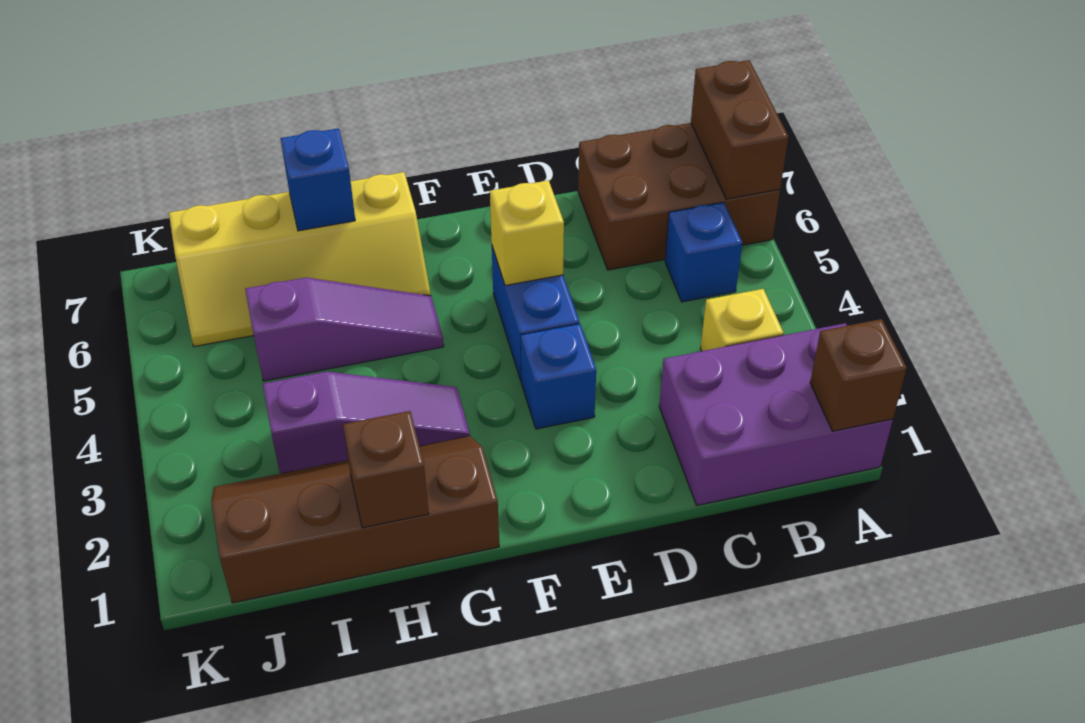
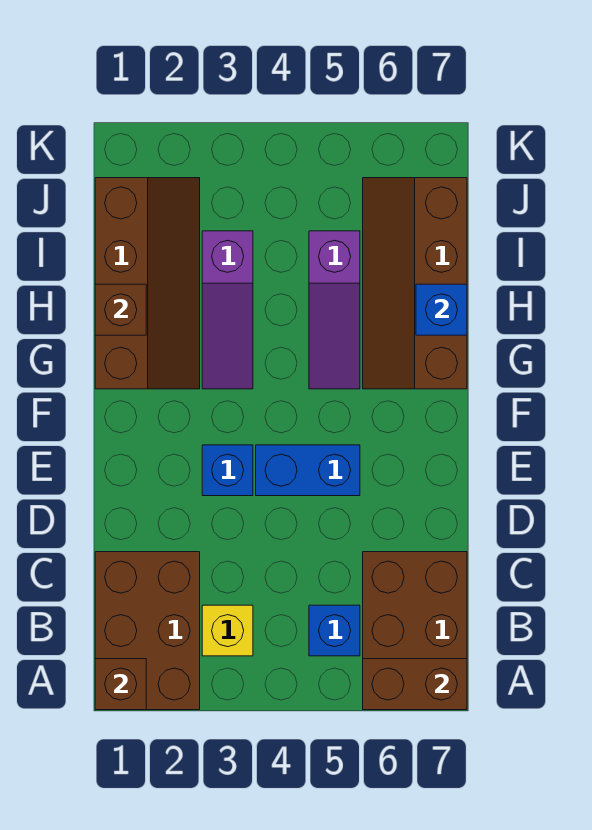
purple brick A1:C2 level 1 -> brown brick A1:C2 level 1
yellow brick E5 level 2 -> none
yellow slope G6:J7 level 1 top 7 -> brown slope G6:J7 level 1 top 7

